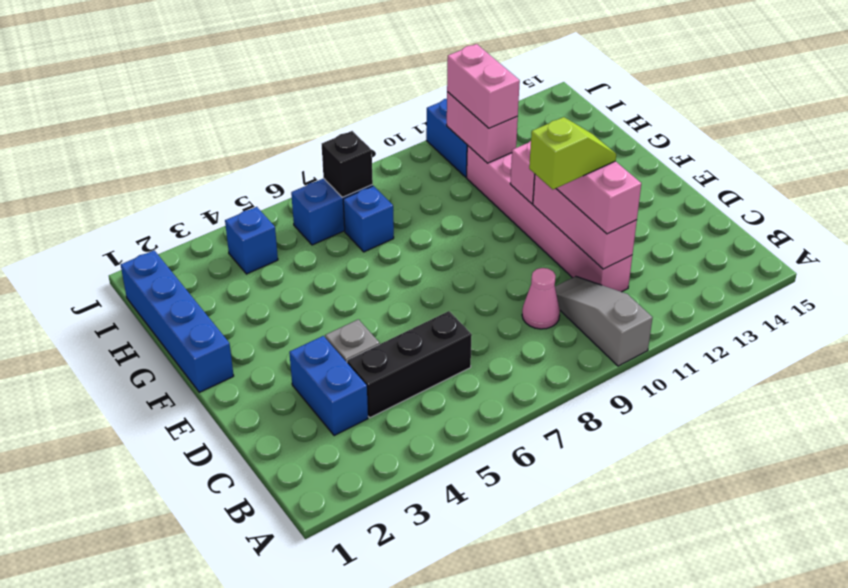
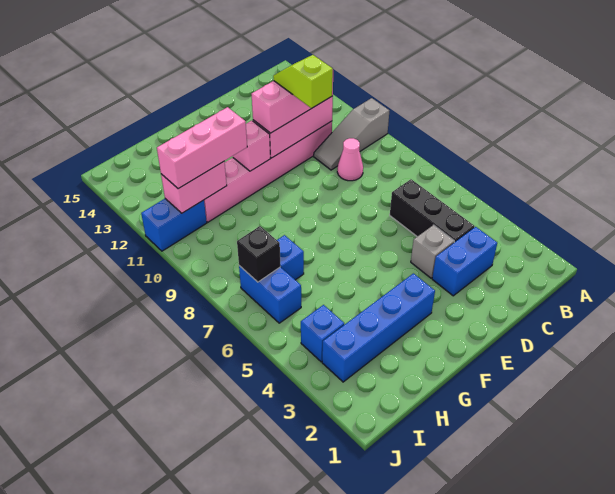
blue brick F1:I1 level 1 -> blue brick F3:I3 level 1
pink brick H11:I11 level 3 -> pink brick G11:I11 level 3

